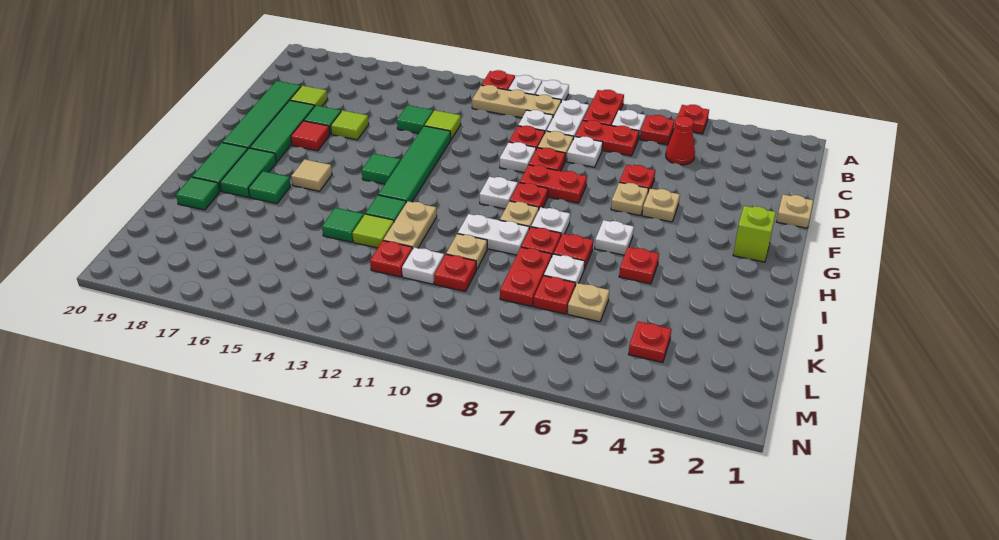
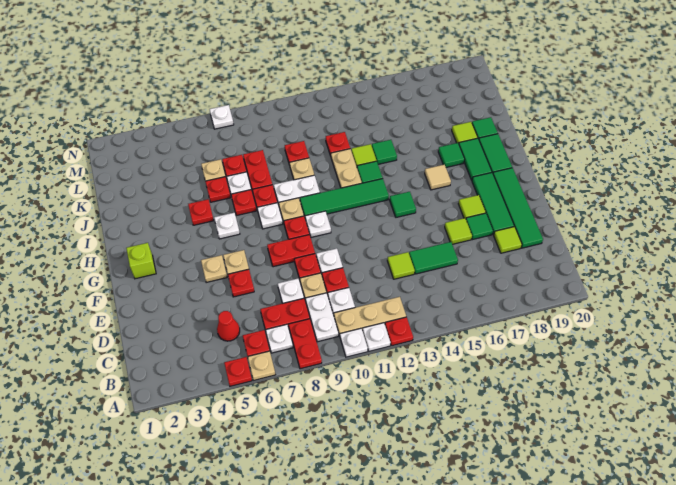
green tile D14 level 1 -> green tile D14:D15 level 1
tan plate E1 level 1 -> tan plate A6 level 1
green tile E13:H13 level 1 -> green tile H10:H13 level 1
red tile F17 level 1 -> lime tile F17 level 1
none -> lime tile J18 level 1
white plate K11 level 1 -> white plate N7 level 1
red plate L4 level 1 -> red plate J6 level 1

